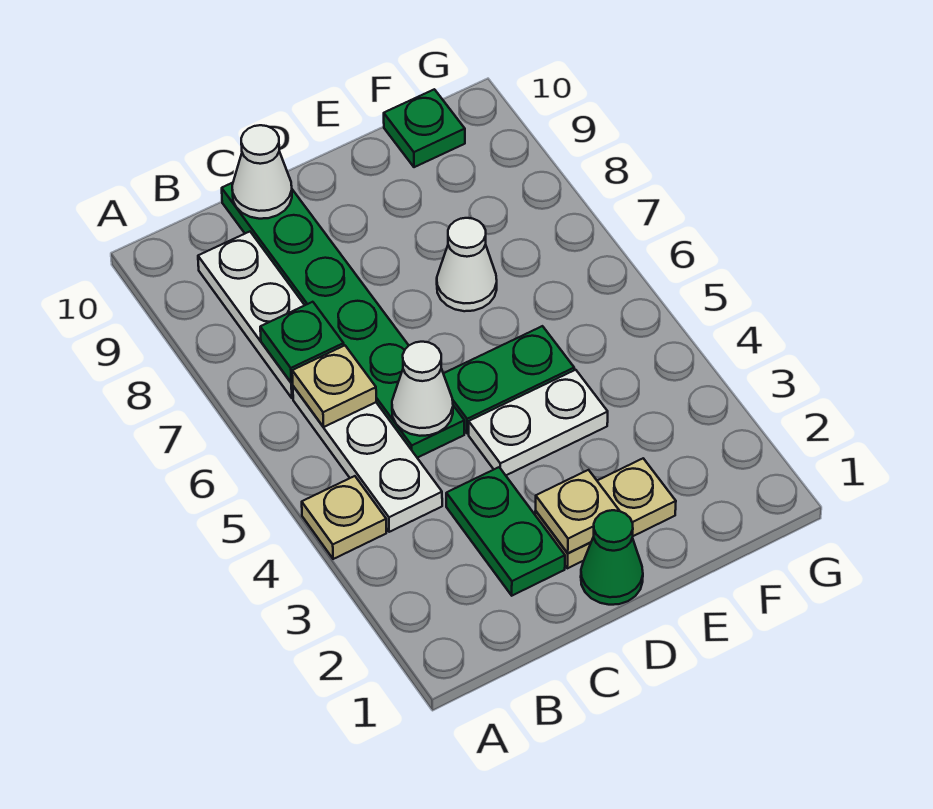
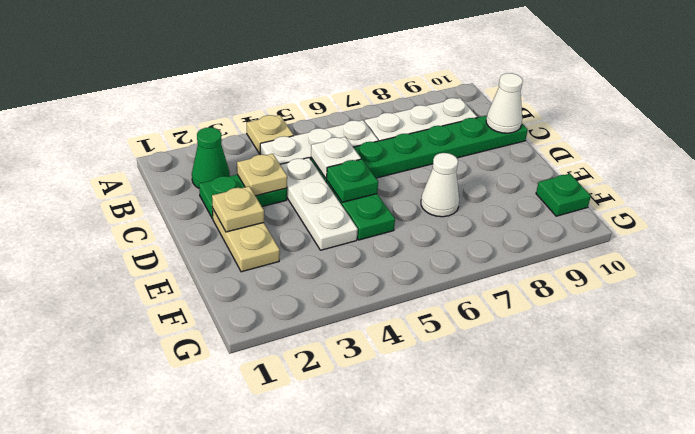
tan plate B6 level 2 -> tan plate C3 level 2
green plate B7 level 2 -> green plate D5 level 2
white cone C5 level 2 -> white plate C5 level 2
green cone D1 level 1 -> green cone B2 level 1
white plate D4:E4 level 1 -> white plate C4:E4 level 1

